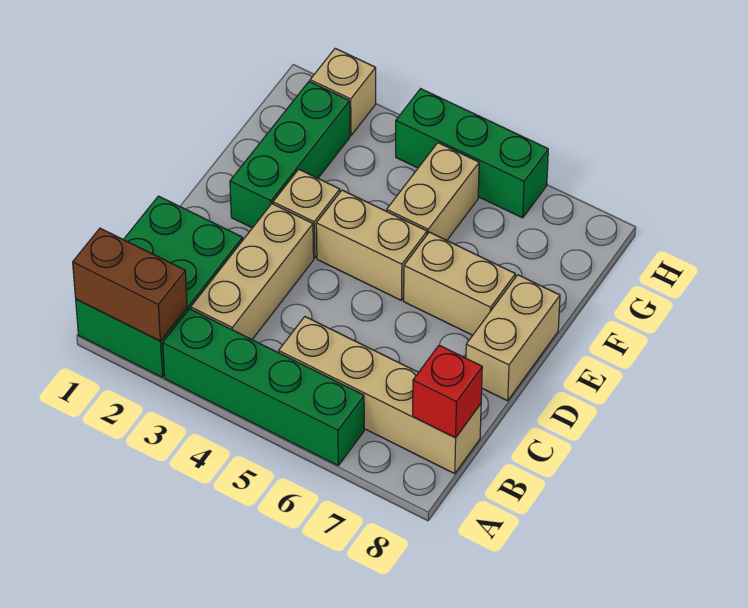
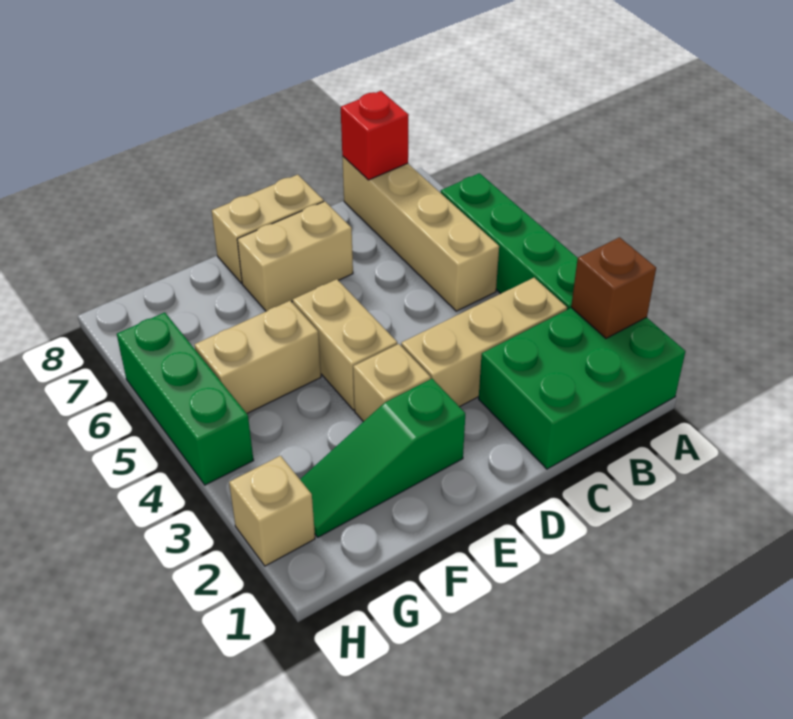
brown brick A1:A2 level 2 -> brown brick A2 level 2
green brick E2:G2 level 1 -> green slope E2:G2 level 1 top E
tan brick E6:E7 level 1 -> tan brick D7:E7 level 1

